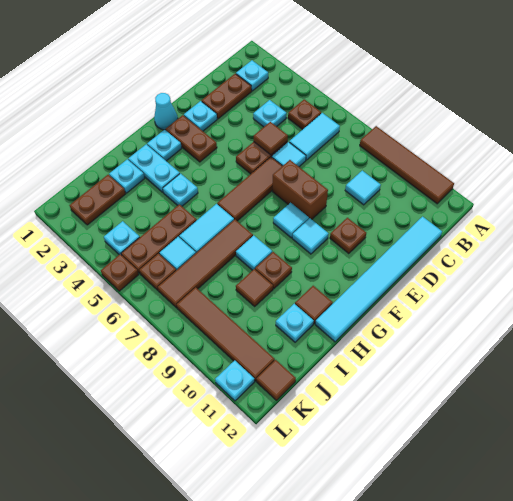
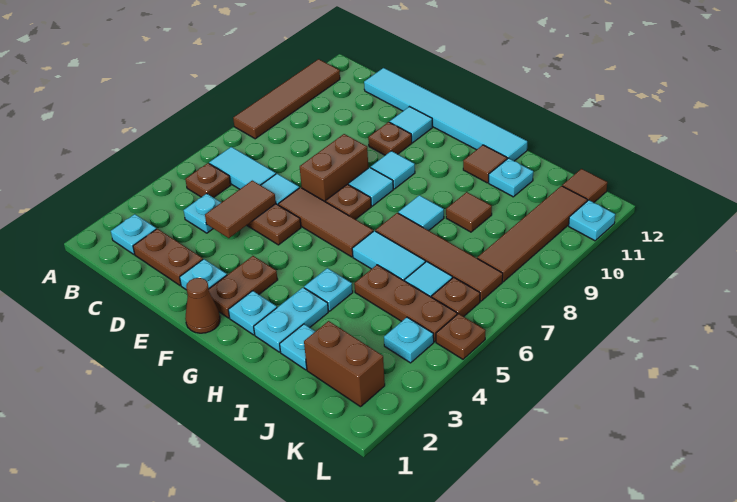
cyan tile C9 level 1 -> cyan tile E11 level 1
brown tile D5 level 2 -> brown tile D4:D5 level 2
cyan cone F1 level 1 -> brown cone F1 level 1
brown plate H9 level 1 -> brown plate F7 level 1
brown plate J2:K2 level 1 -> brown brick J2:K2 level 1

